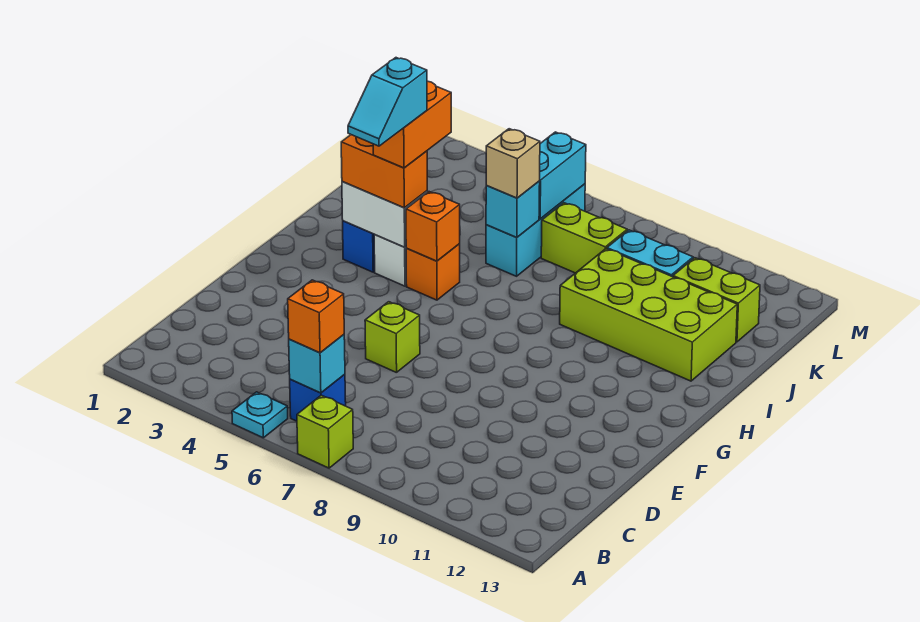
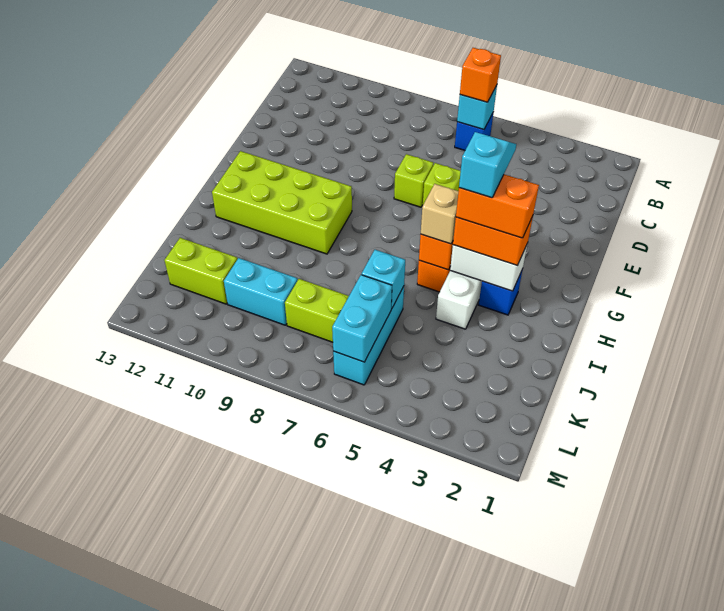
cyan plate A5 level 1 -> none
lime brick A7 level 1 -> lime brick E7 level 1
orange brick H4:I4 level 4 -> orange brick H3:H4 level 4
lime brick I9:J12 level 1 -> lime brick G9:H12 level 1
tan brick J6 level 3 -> tan brick H5 level 3

